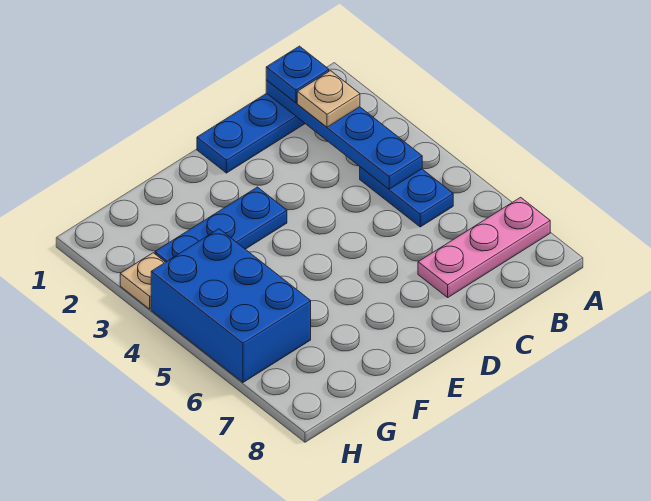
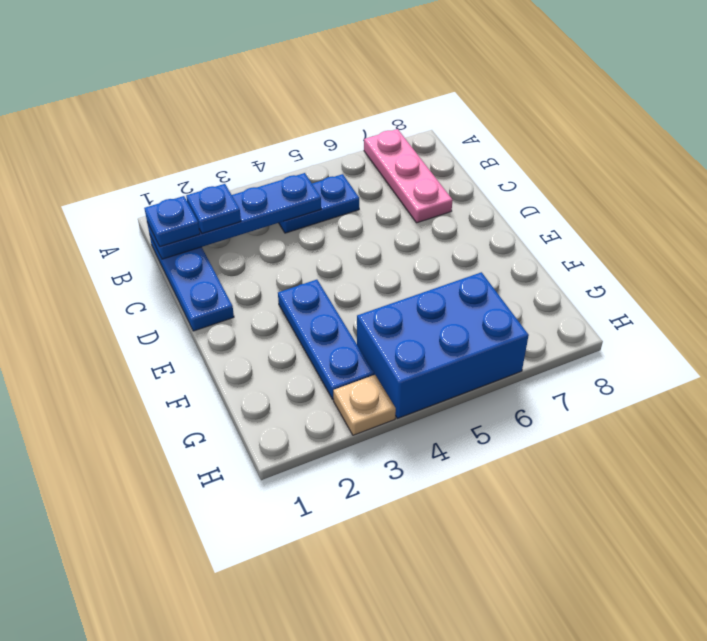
tan plate B2 level 3 -> blue plate B2 level 3

